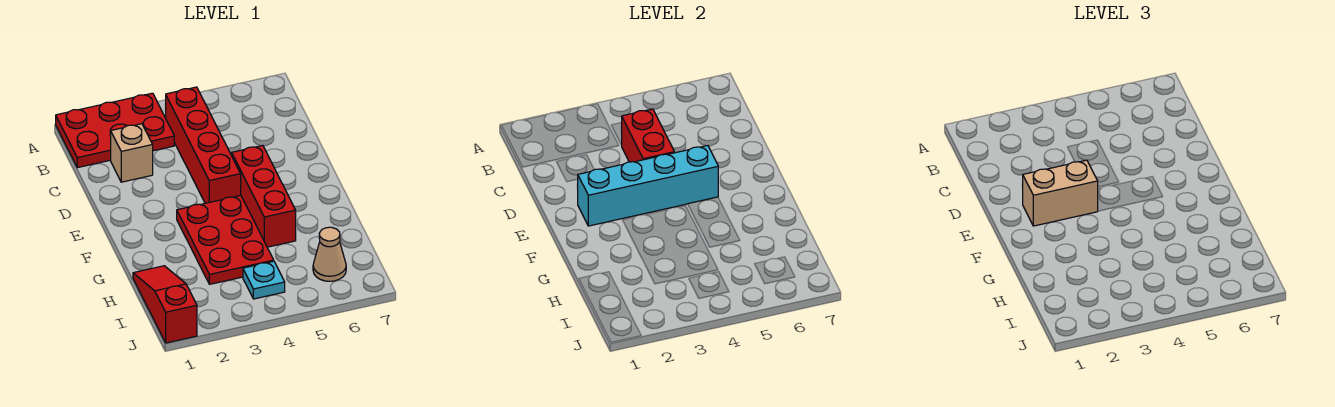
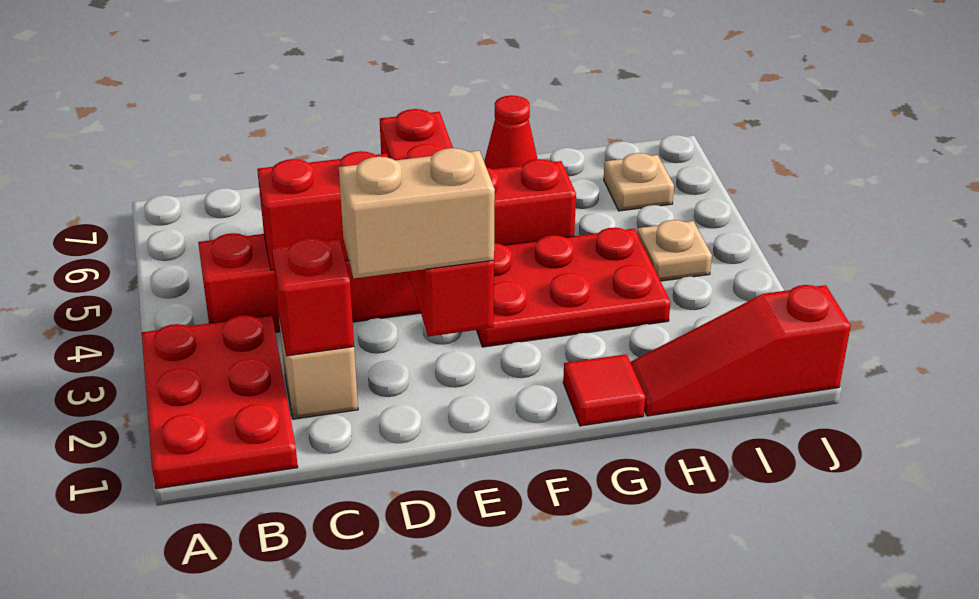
none -> red brick C2 level 2
cyan brick E2:E5 level 2 -> red brick E2:E5 level 2
tan brick E2:E3 level 3 -> tan brick D2:E2 level 3
none -> red tile G1 level 1
none -> red cone G7 level 1
cyan plate I4 level 1 -> tan plate I4 level 1
tan cone I6 level 1 -> tan plate I6 level 1

